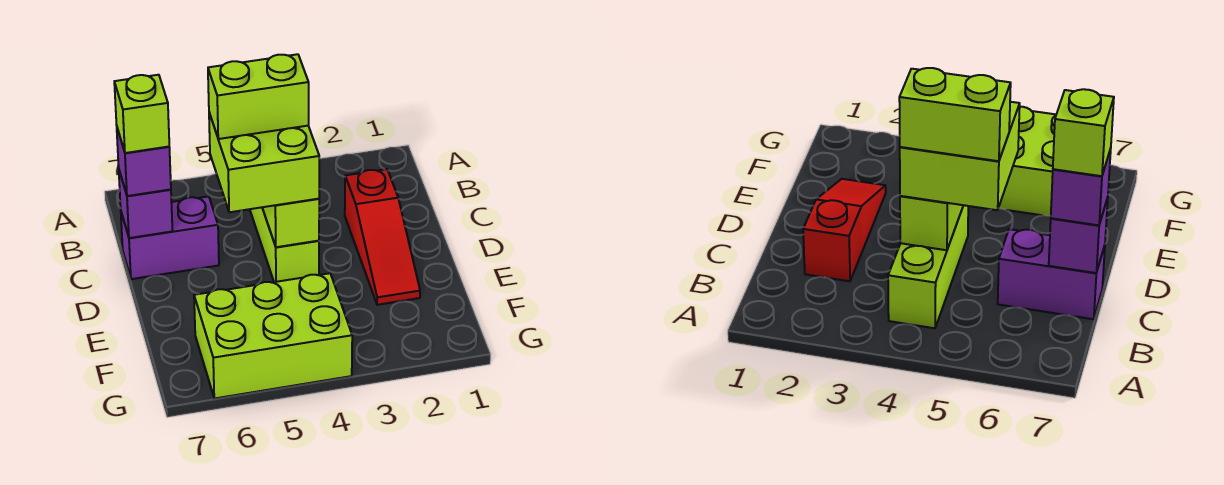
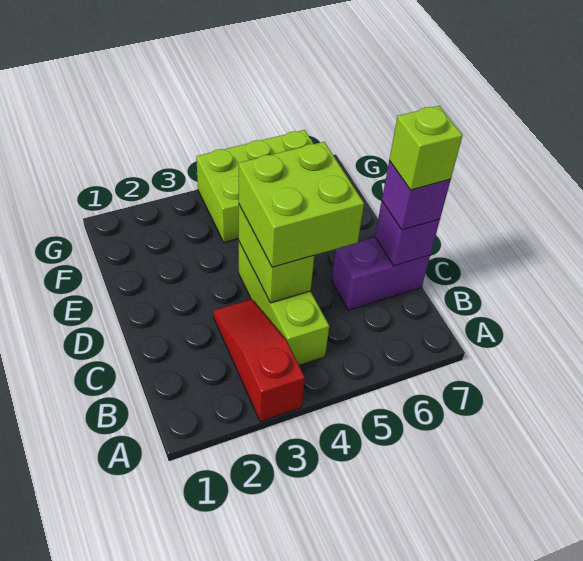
red slope C2:E2 level 1 top C -> red slope A3:C3 level 1 top A
lime brick C4:C5 level 4 -> none

